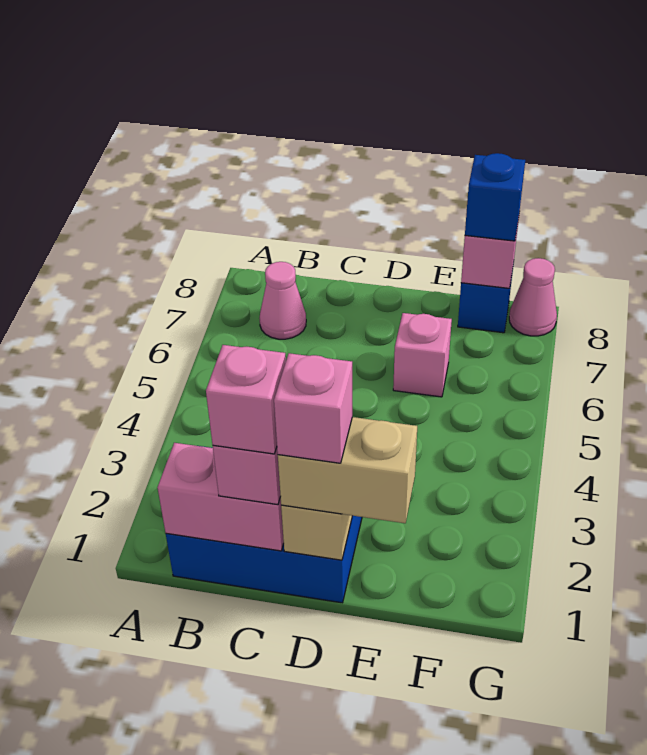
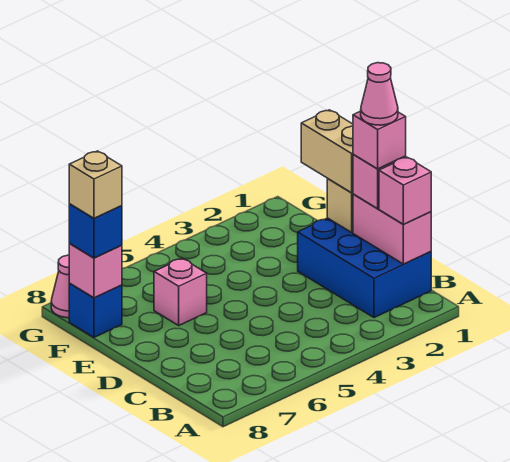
pink cone B7 level 1 -> pink cone C1 level 5
pink brick D1 level 4 -> pink brick B1 level 3
none -> tan brick F8 level 4

